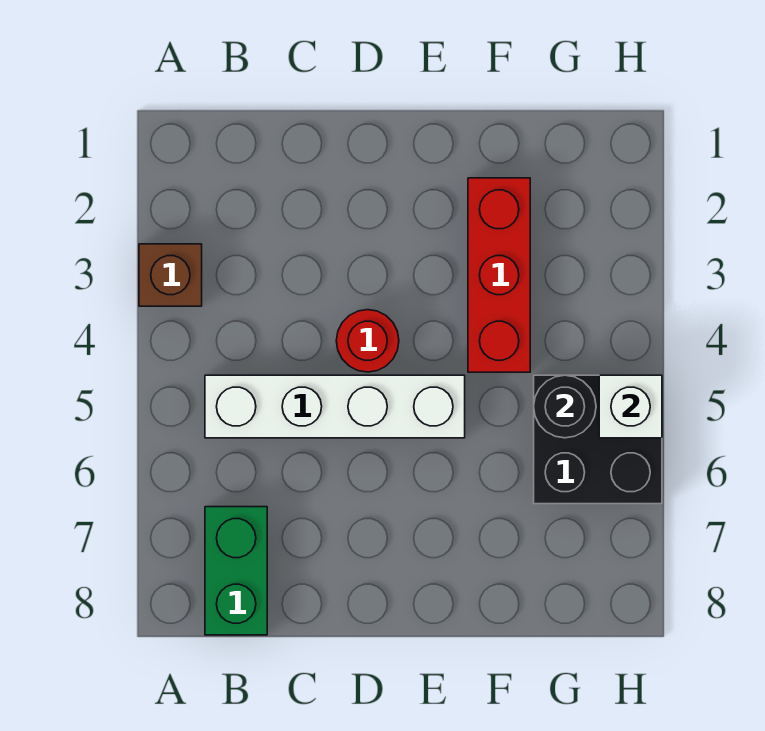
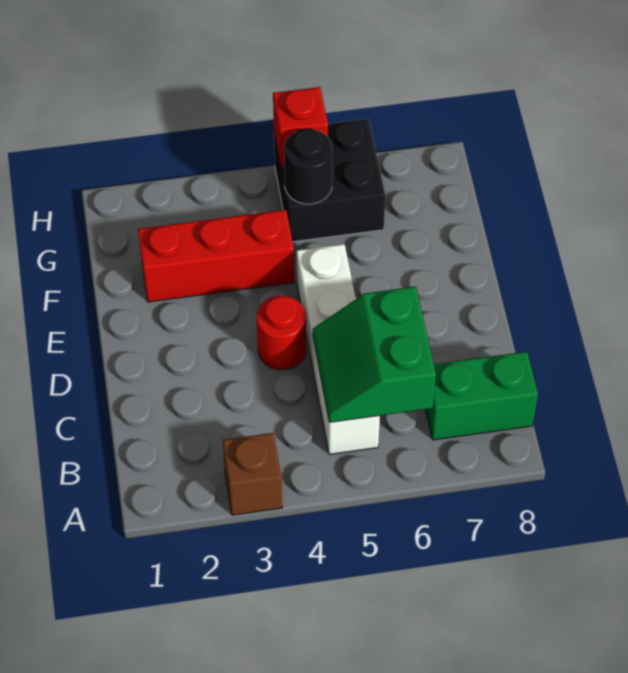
none -> green slope B5:C6 level 2 top 6
white brick H5 level 2 -> red brick H5 level 2

